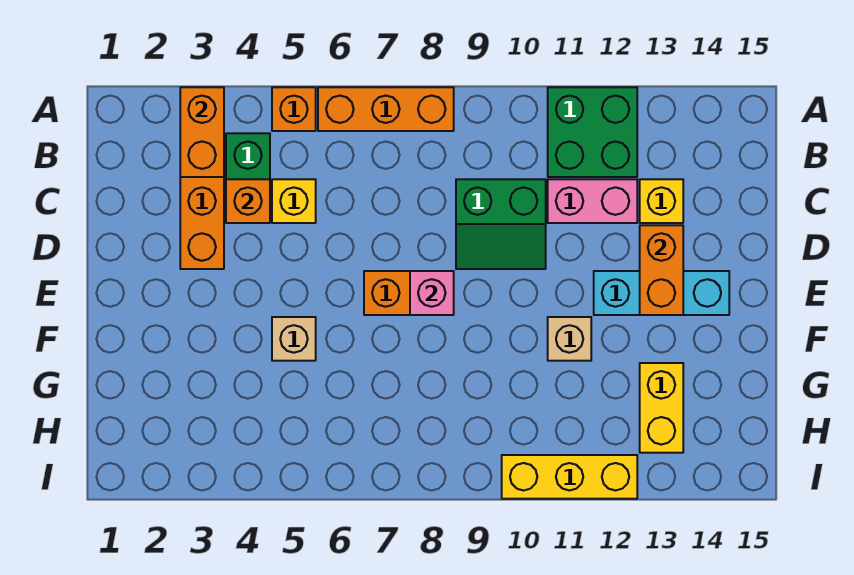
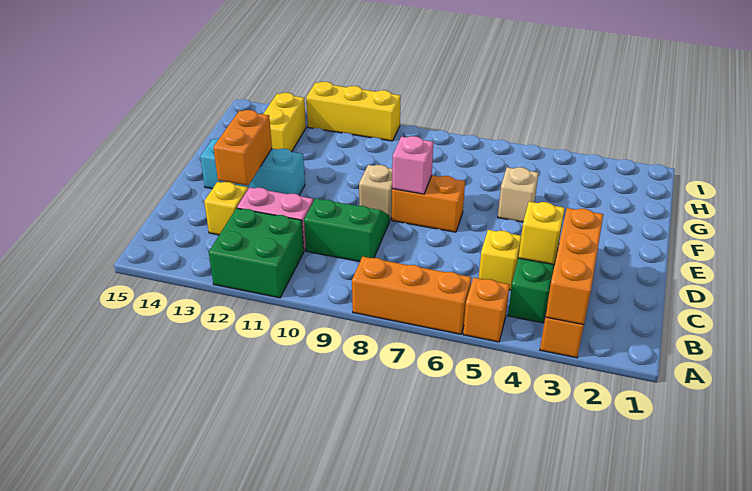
orange brick A3:B3 level 2 -> orange brick A3:C3 level 2
orange brick C4 level 2 -> yellow brick C4 level 2
tan brick F11 level 1 -> tan brick E9 level 1

